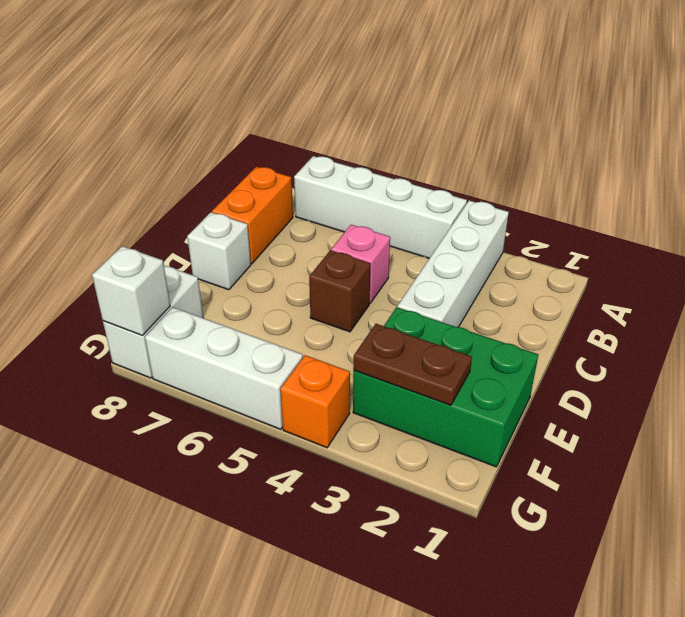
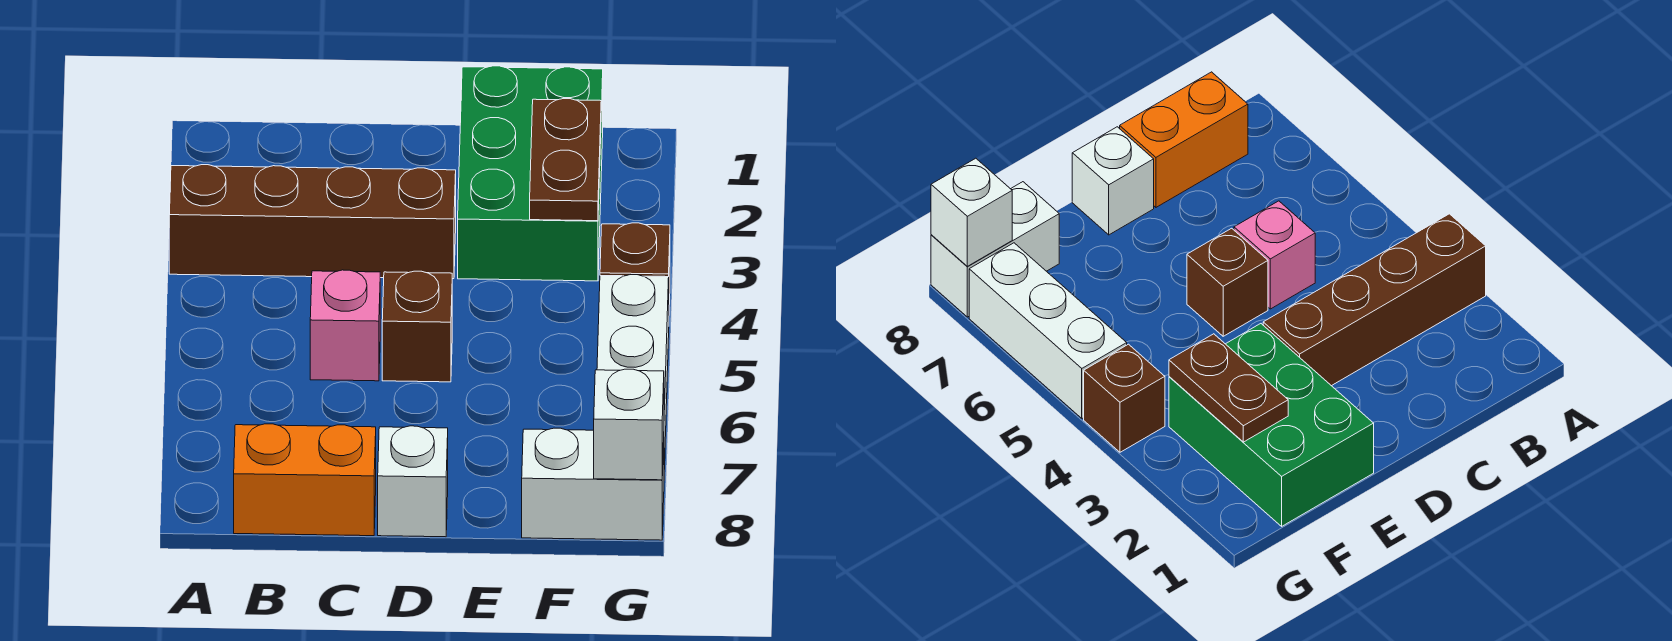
white brick A3:D3 level 1 -> brown brick A3:D3 level 1
white brick A4:A7 level 1 -> none
orange brick G4 level 1 -> brown brick G4 level 1

